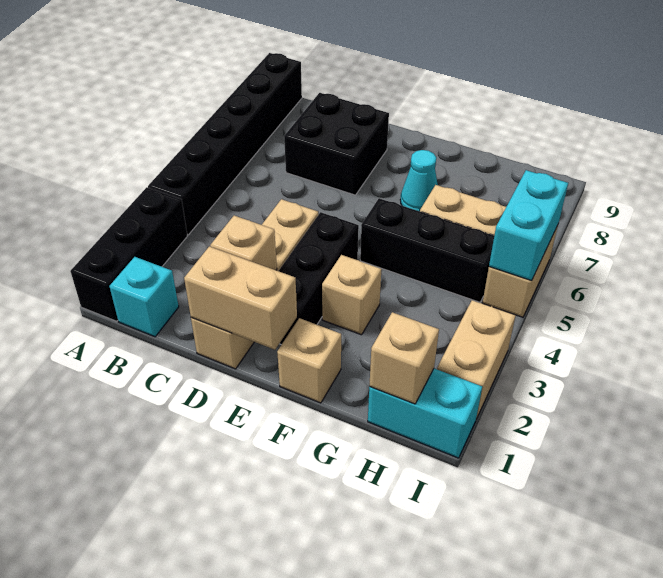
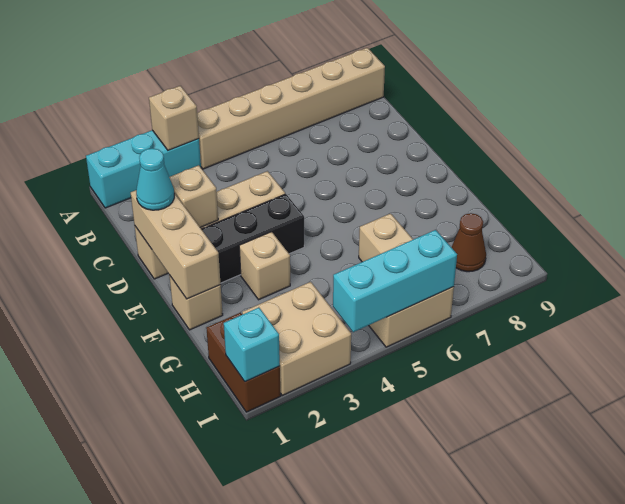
black brick A1:A3 level 1 -> cyan brick A1:A3 level 1
black brick A4:A9 level 1 -> tan brick A4:A9 level 1
cyan brick B1 level 1 -> cyan brick I1 level 2
black brick C7:D8 level 1 -> none
tan brick D1:E1 level 2 -> tan brick D1:F1 level 2
black brick F5:H5 level 1 -> none
cyan cone F7 level 1 -> cyan cone D1 level 3
cyan brick H1:I1 level 1 -> brown brick H1:I1 level 1
tan brick H1 level 2 -> tan brick A3 level 2
none -> brown cone H8 level 1
tan brick I2:I3 level 1 -> tan brick H2:I3 level 1
cyan brick I5:I6 level 2 -> cyan brick I4:I6 level 2

